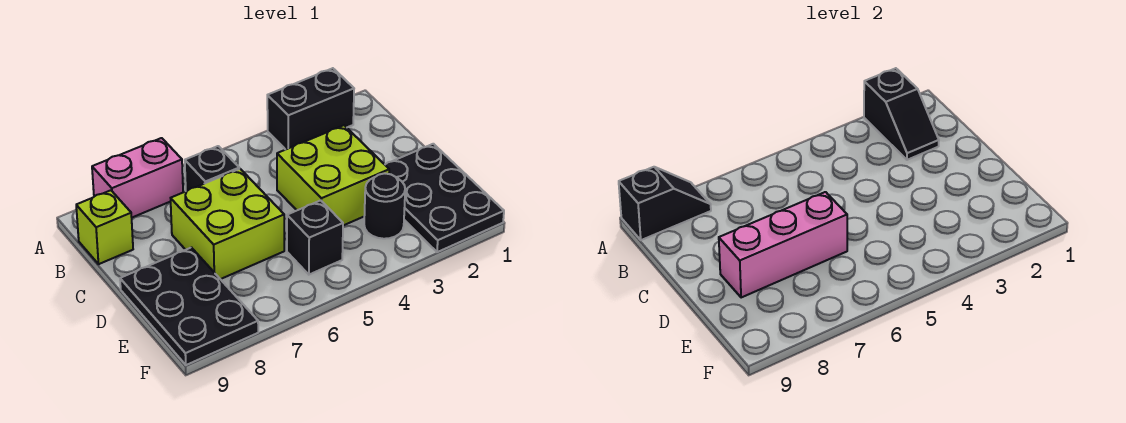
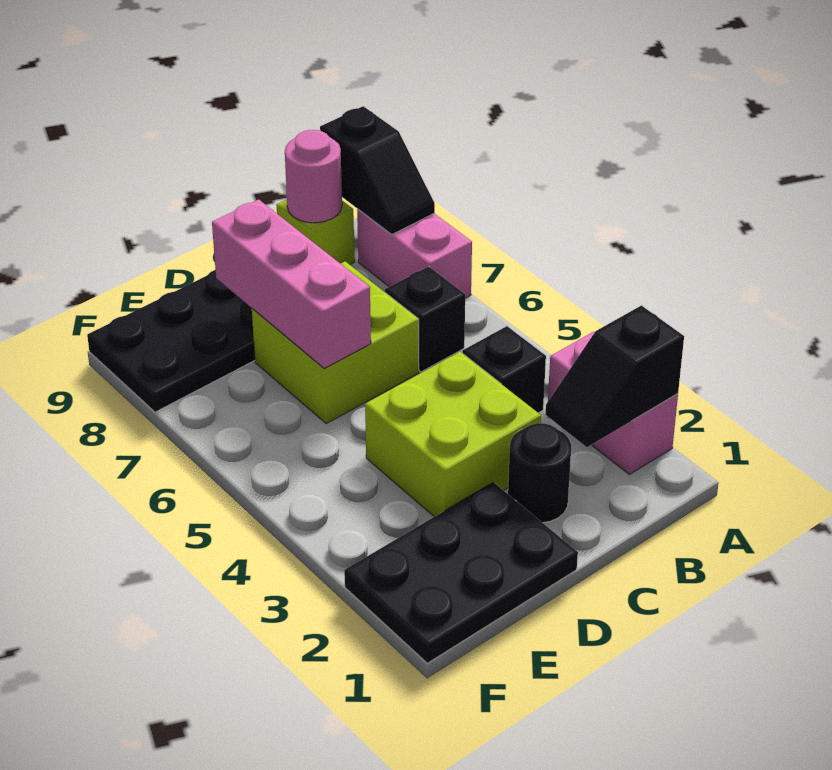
black brick A2:A3 level 1 -> pink brick A2:A3 level 1
none -> pink round brick B9 level 2
black round brick E3 level 1 -> black round brick C2 level 1
black brick E5 level 1 -> black brick B4 level 1

